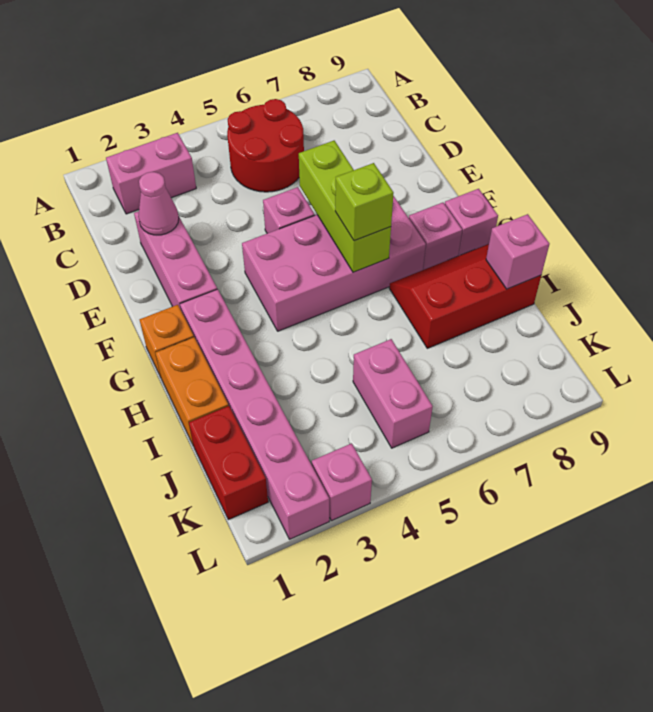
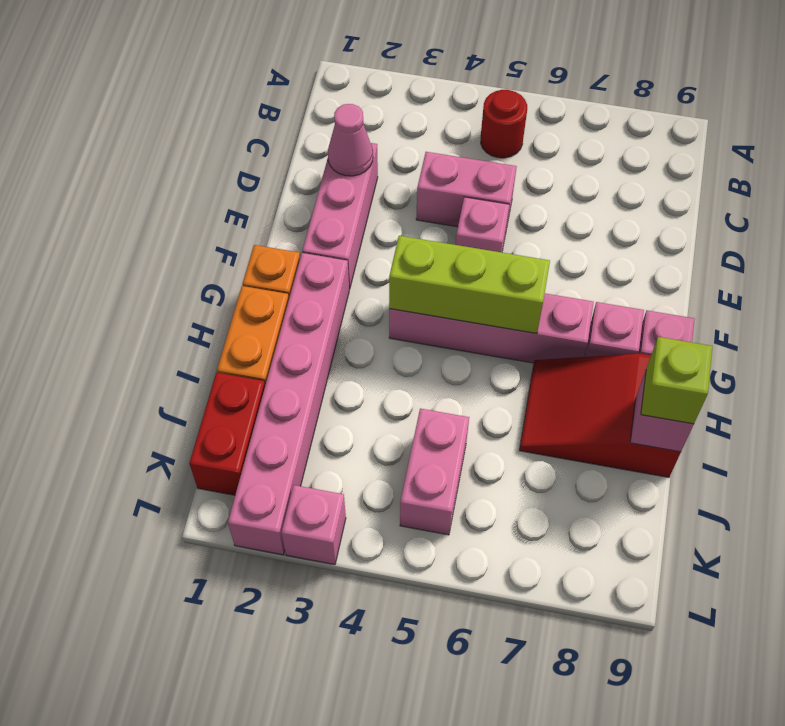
pink brick B2:B3 level 1 -> pink brick D4:D5 level 1
red round brick B5:C6 level 1 -> red round brick B5 level 1
lime brick E6:G6 level 2 -> lime brick G4:G6 level 2
pink brick F4:G7 level 1 -> pink brick G4:G7 level 1
lime brick G6 level 3 -> lime brick I9 level 3
red slope H7:I9 level 1 top I -> red slope H7:I9 level 1 top 9

